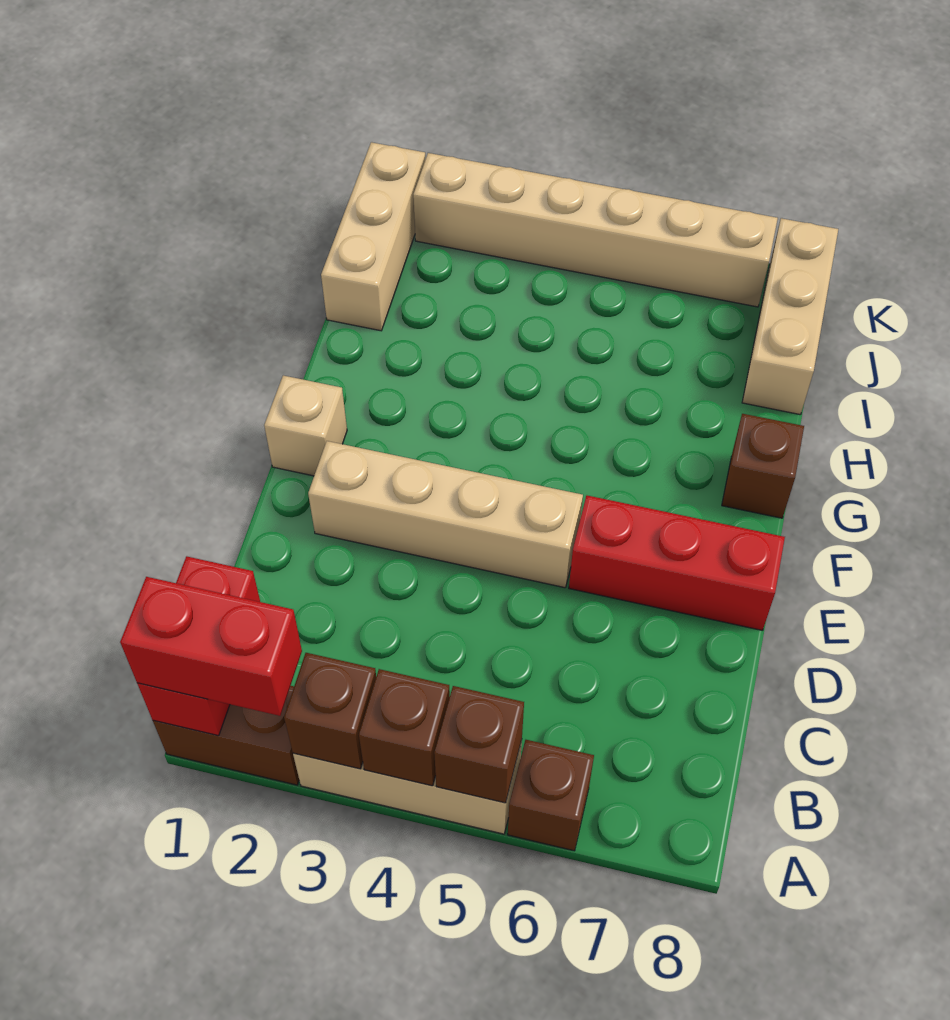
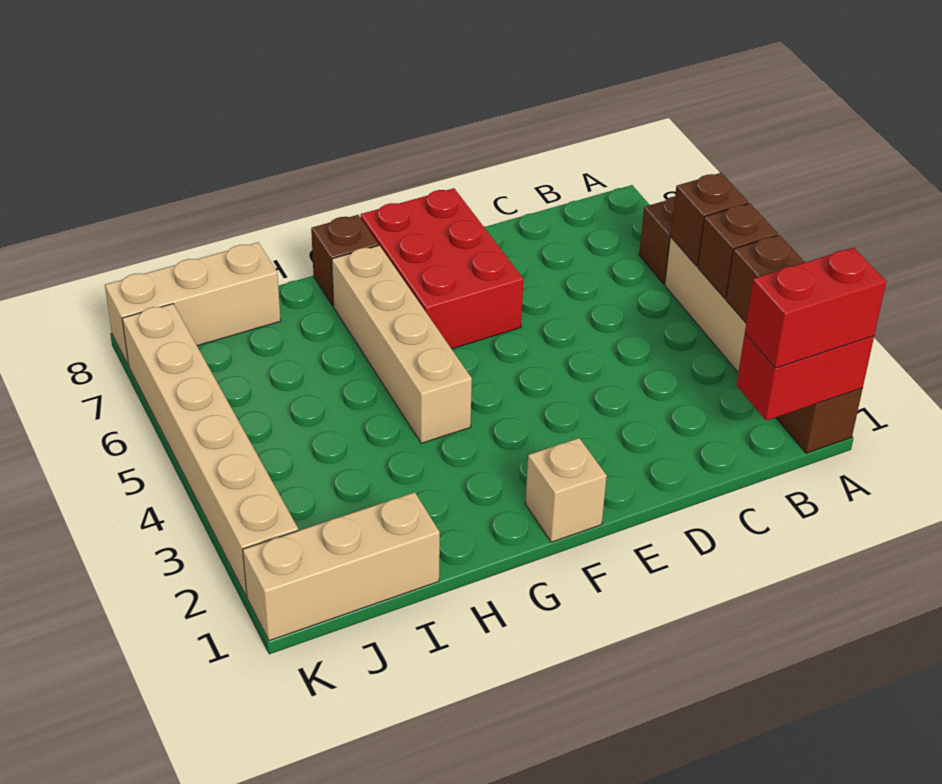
red brick A1:A2 level 3 -> red brick A1:B1 level 3
tan brick E2:E5 level 1 -> tan brick G4:G7 level 1
red brick E6:E8 level 1 -> red brick E6:F8 level 1

